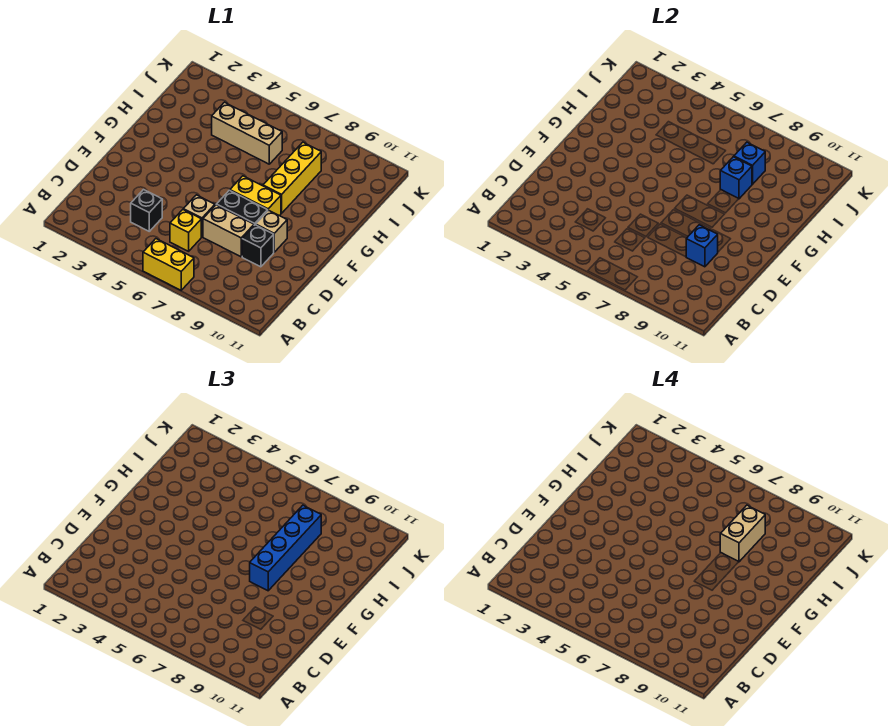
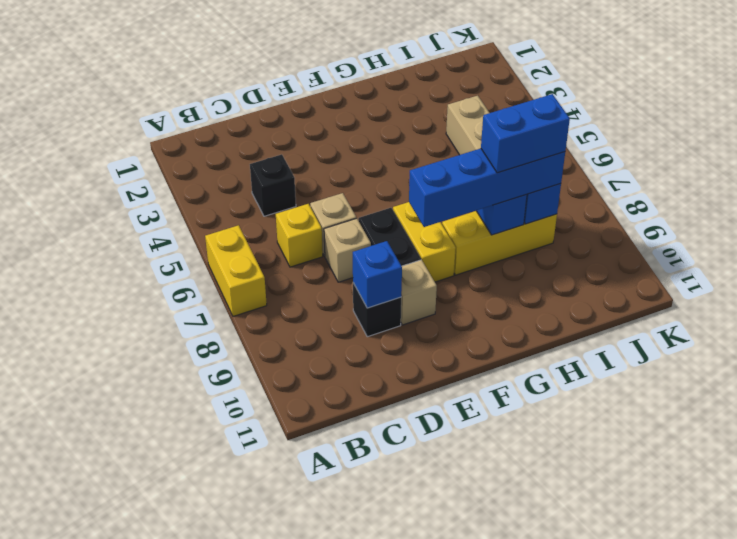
tan brick D7:D8 level 1 -> tan brick D7 level 1
tan brick H8:I8 level 4 -> blue brick H8:I8 level 4

